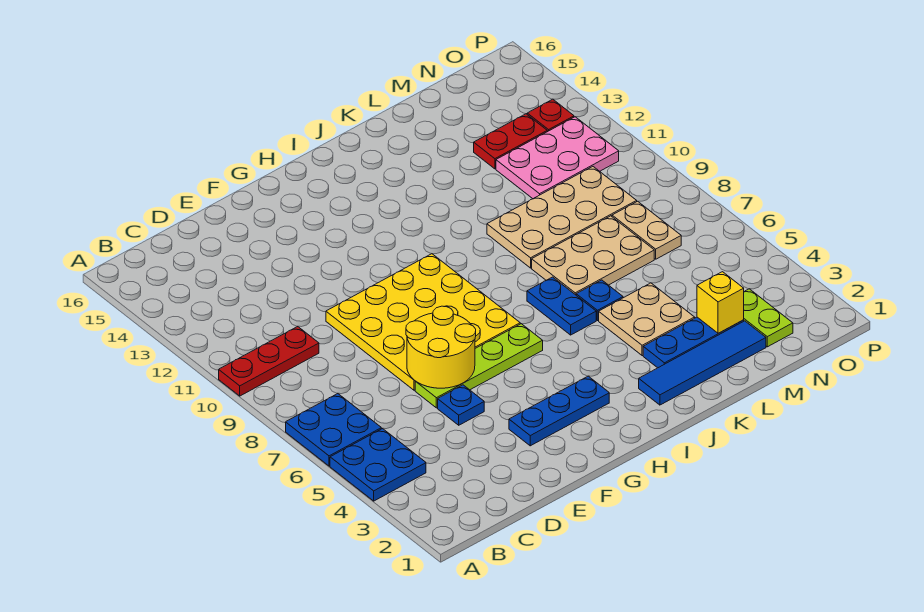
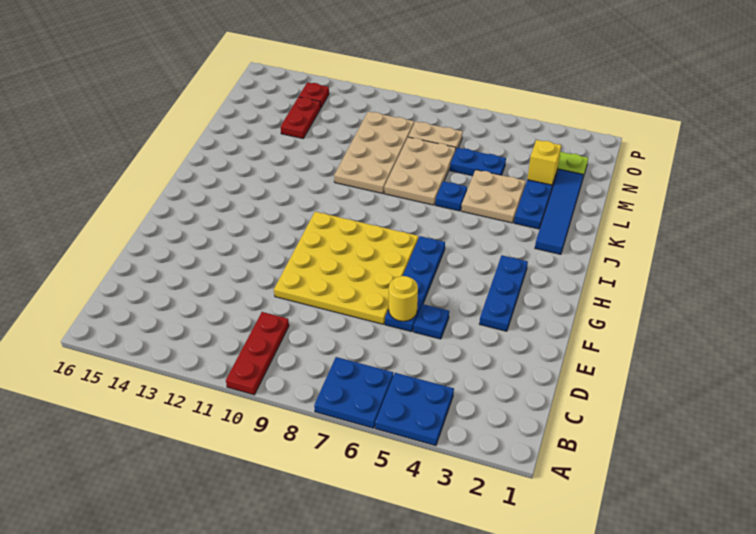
lime plate E6:H6 level 1 -> blue plate E6:H6 level 1
yellow round brick E6:F7 level 2 -> yellow round brick E6 level 2
blue plate J6:J7 level 1 -> blue plate M5:M6 level 1
pink plate M11:O12 level 1 -> none

